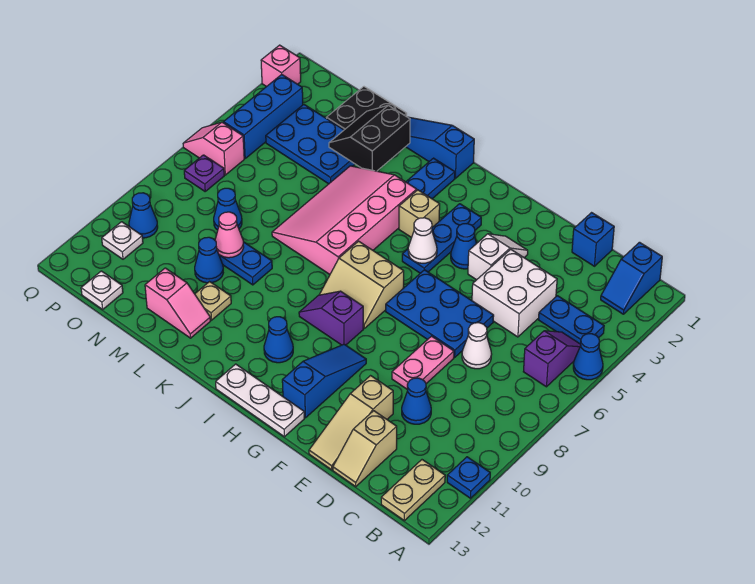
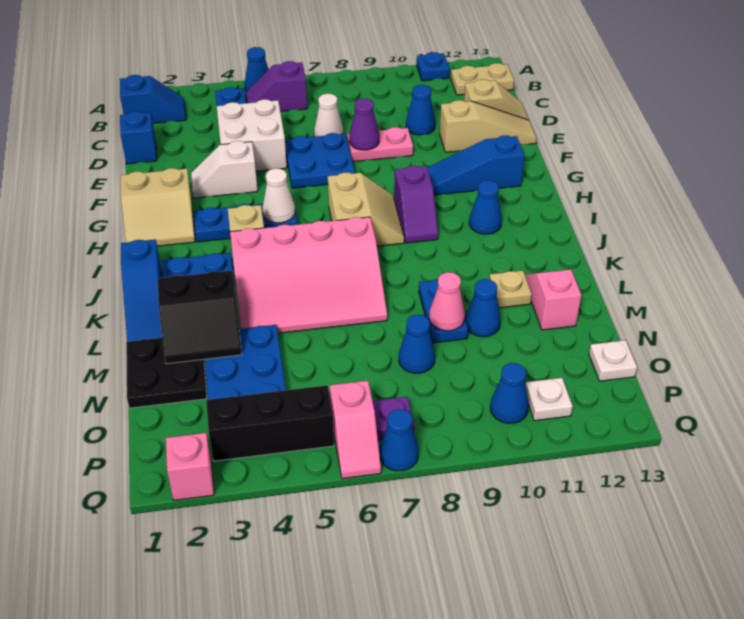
blue plate E6:G7 level 1 -> blue plate E6:F7 level 1
none -> purple cone E8 level 2
none -> tan slope G1:H2 level 1 top G
blue cone G4 level 1 -> blue cone Q7 level 1
white plate G13:I13 level 1 -> none
blue brick P3:P5 level 1 -> black brick P3:P5 level 1

